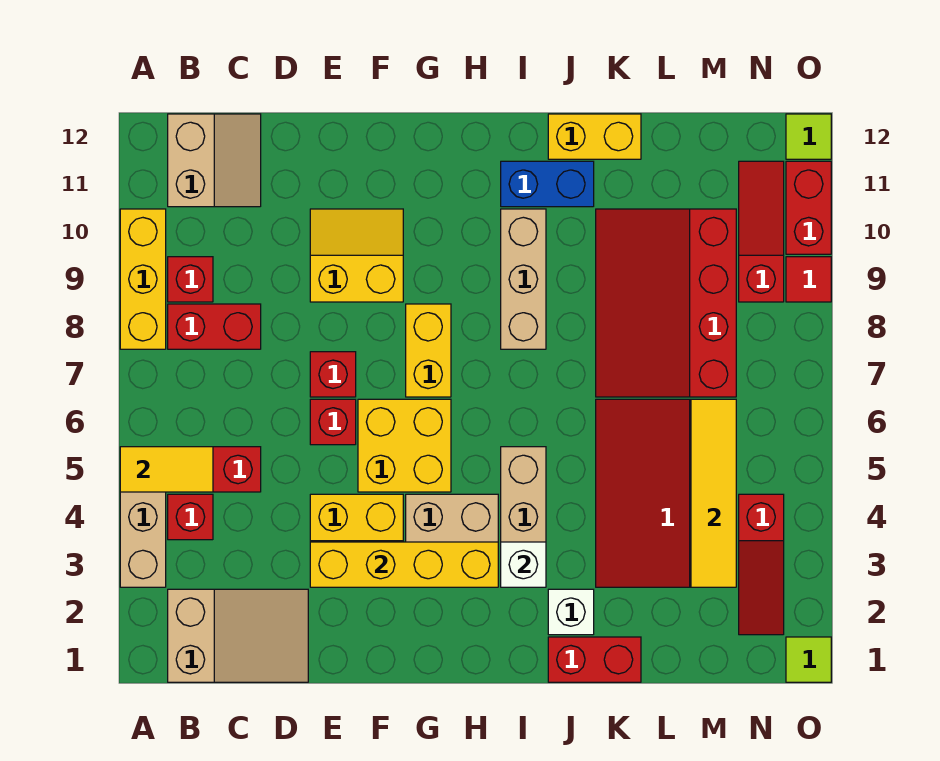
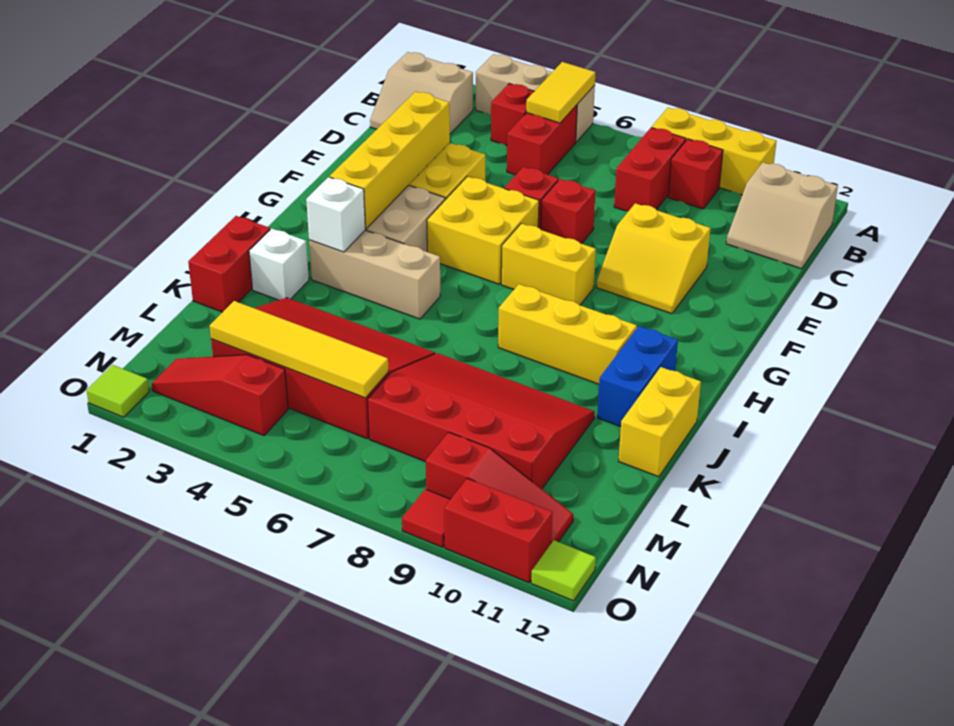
tan slope B1:D2 level 1 top B -> tan slope B1:C2 level 1 top B
yellow slope E9:F10 level 1 top 9 -> yellow slope E9:F10 level 1 top E
tan brick I8:I10 level 1 -> yellow brick I8:I10 level 1

